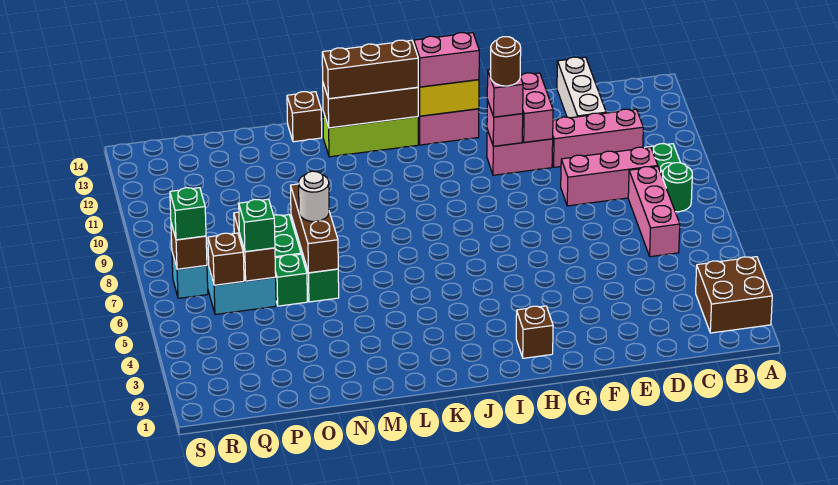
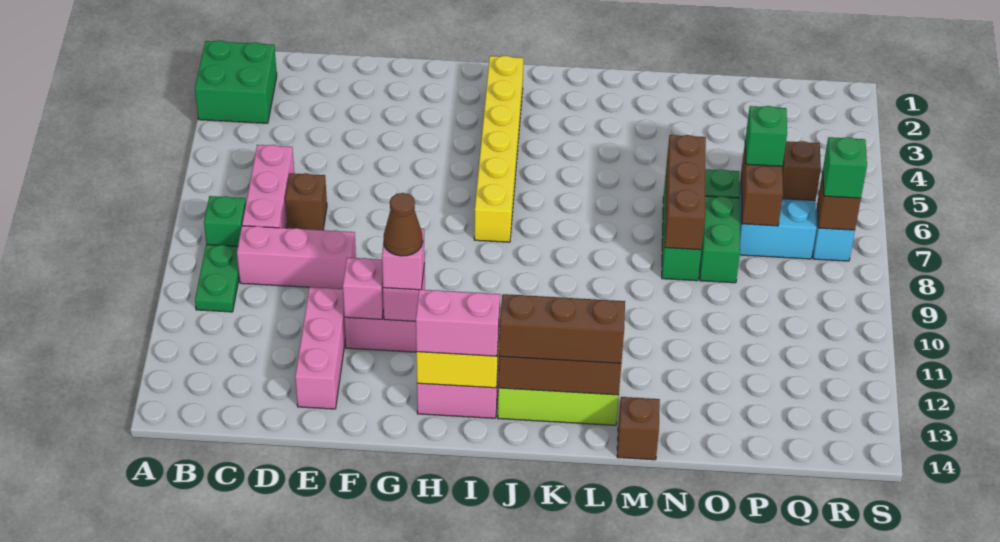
brown brick A2:B3 level 1 -> green brick A2:B3 level 1
green round brick B8 level 1 -> green brick B8 level 1
pink brick C11:E11 level 1 -> pink brick E11:E13 level 1
white brick D12:D14 level 1 -> none
pink brick F11:F12 level 2 -> pink brick F11 level 2
brown round brick G11 level 4 -> brown cone G11 level 4
brown brick H2 level 1 -> brown brick D7 level 1
none -> yellow brick I2:I7 level 1
white round brick N7 level 3 -> none

